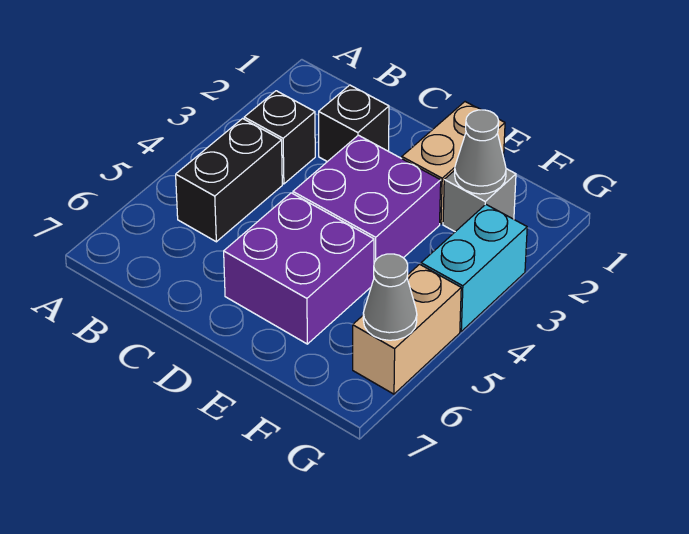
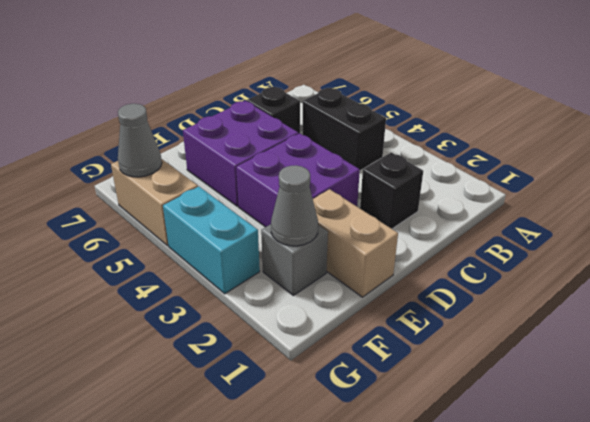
black brick B3 level 1 -> black brick C6 level 1

